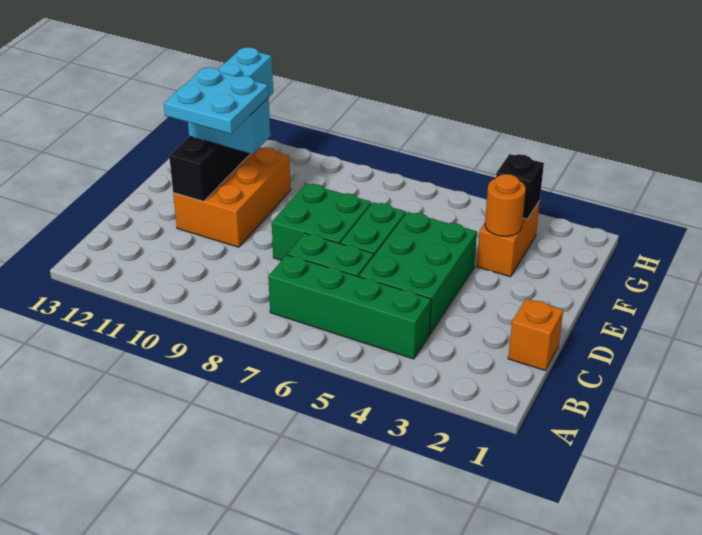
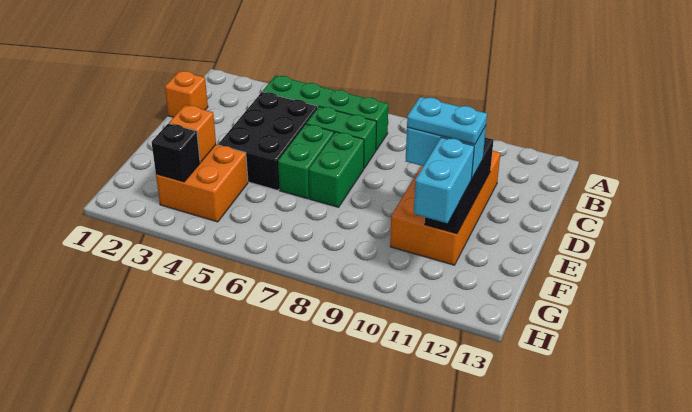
green brick C4:E5 level 1 -> black brick C4:E5 level 1
green brick D7:E8 level 1 -> green brick D7:E7 level 1
orange brick D10:F11 level 1 -> orange brick C10:F11 level 1
cyan plate D10:E11 level 4 -> cyan plate E10:E11 level 4
orange brick F3:G3 level 1 -> orange brick F3:G4 level 1
orange round brick F3 level 2 -> orange brick F3 level 2

